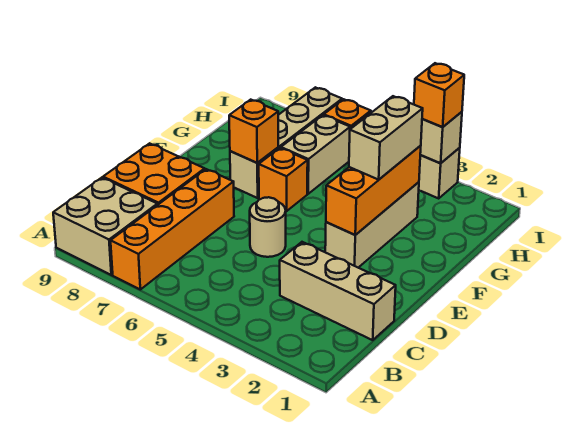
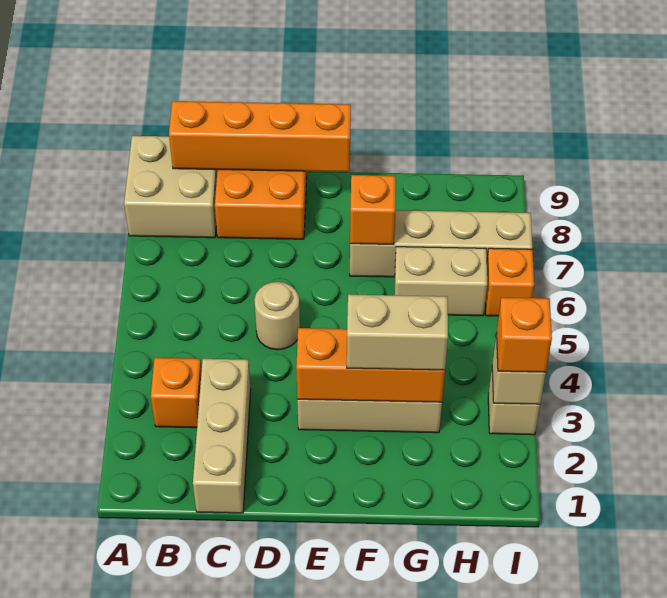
orange brick A7:D7 level 1 -> orange brick B9:E9 level 2
orange brick F6 level 1 -> orange brick B3 level 1

